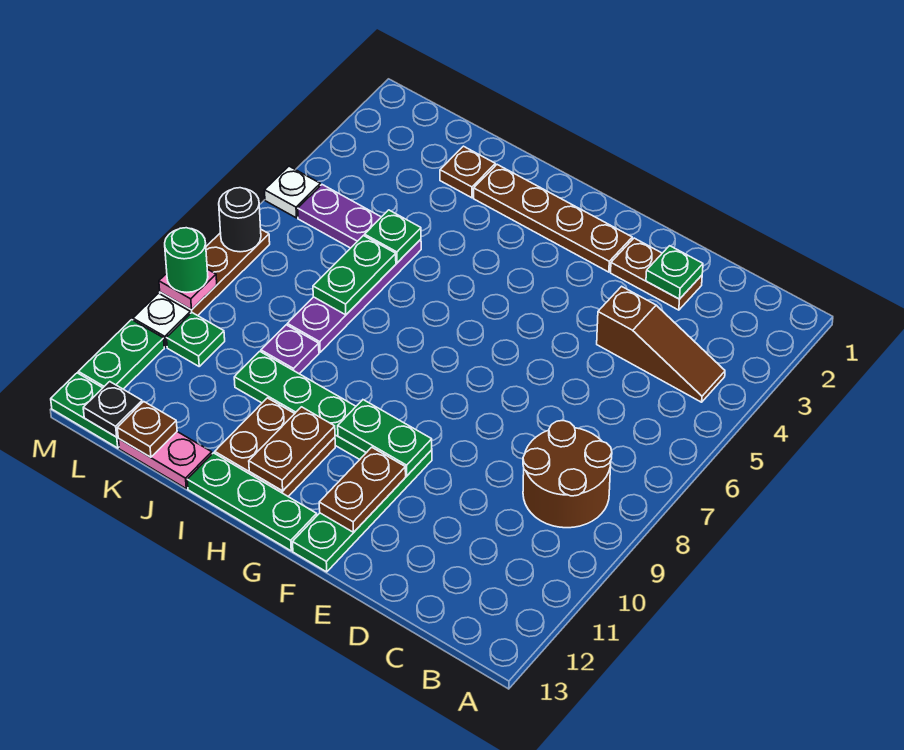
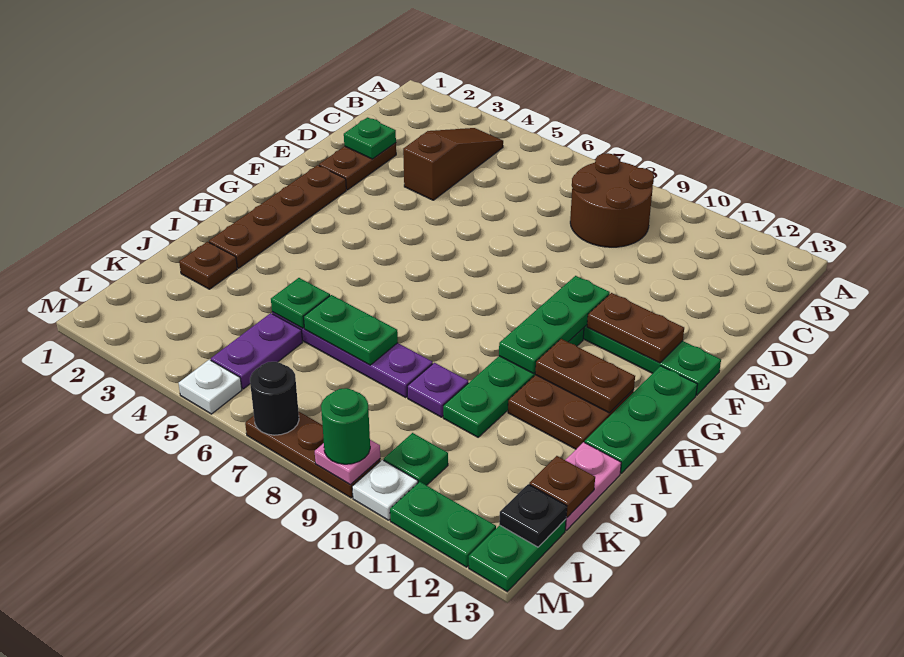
green plate F10:G10 level 2 -> green plate F10:H10 level 2

